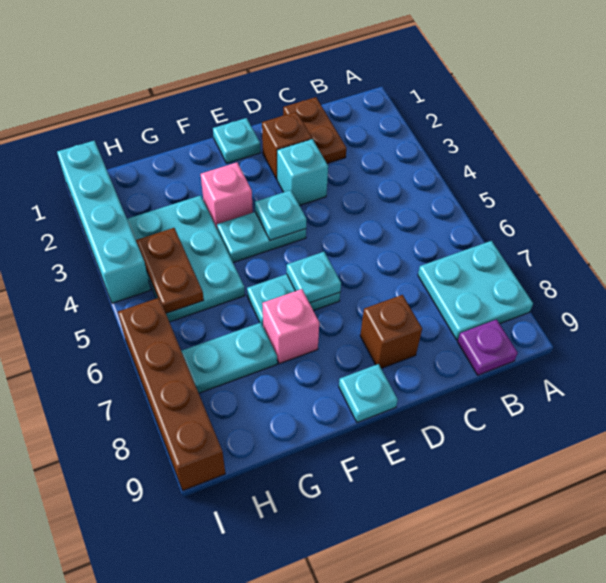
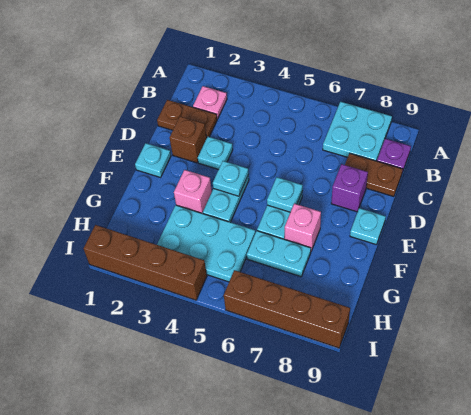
none -> pink plate B2 level 1
cyan brick D3 level 1 -> cyan plate D3 level 1
brown brick D8 level 1 -> purple brick D8 level 1
cyan plate G7:H7 level 1 -> cyan plate G6:G7 level 1
brown plate H4:H5 level 2 -> brown plate C8:C9 level 1
cyan brick I1:I4 level 1 -> brown brick I1:I4 level 1

